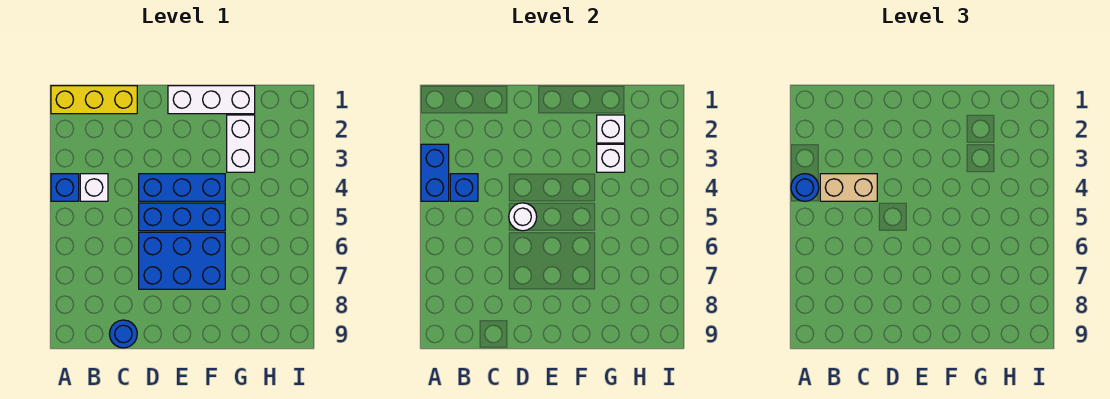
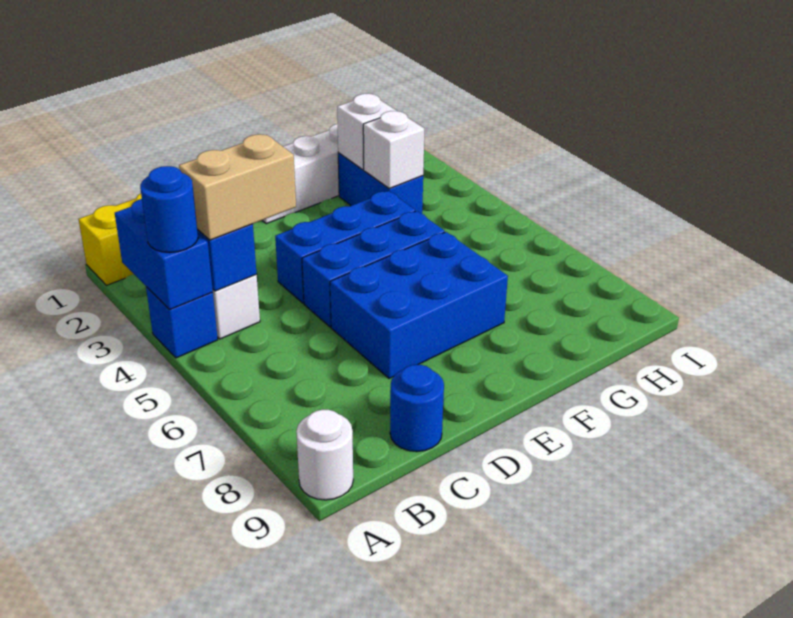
white round brick D5 level 2 -> white round brick A9 level 1
white brick G2:G3 level 1 -> blue brick G2:G3 level 1

